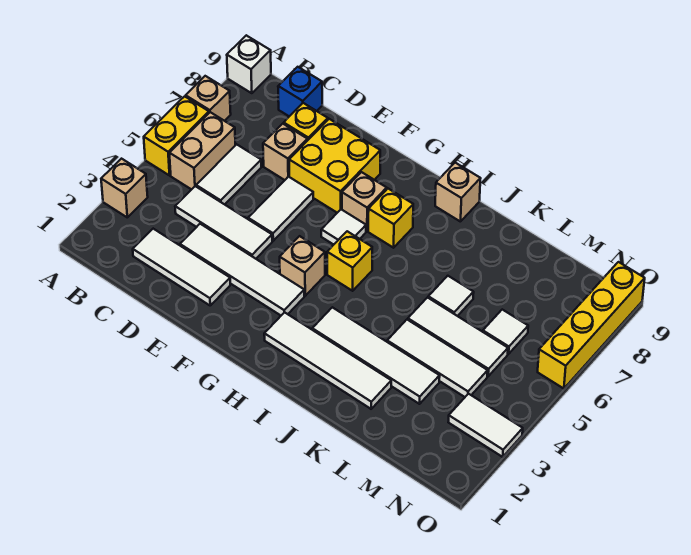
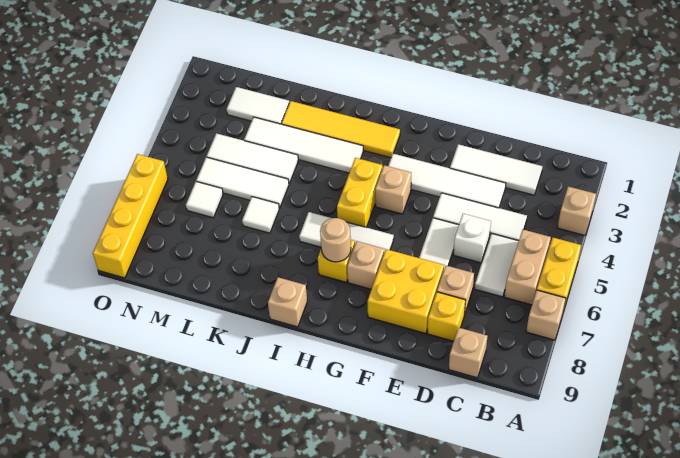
white brick A9 level 1 -> white brick D5 level 1
blue brick C9 level 1 -> tan brick C9 level 1
white tile G6 level 1 -> white tile G6:I6 level 1
white tile H2:K2 level 1 -> yellow tile H2:K2 level 1
yellow brick H5 level 1 -> yellow brick H4:H5 level 1
none -> tan round brick H7 level 2
white tile N3:O3 level 1 -> white tile L2:M2 level 1

